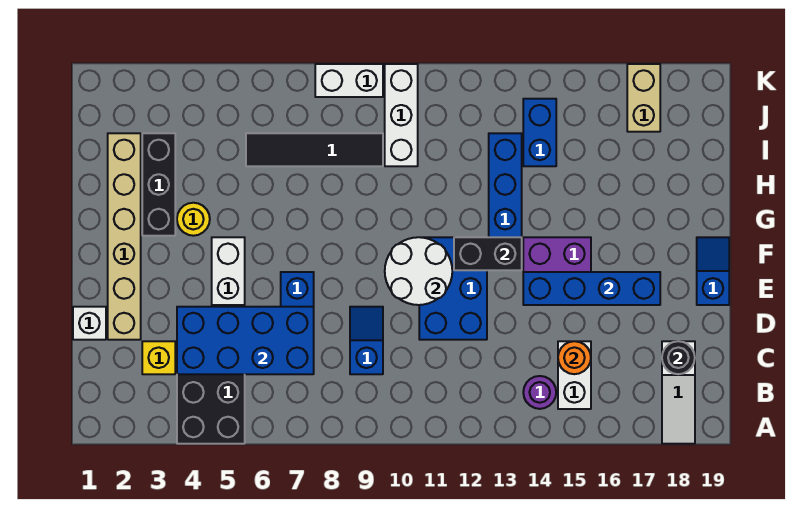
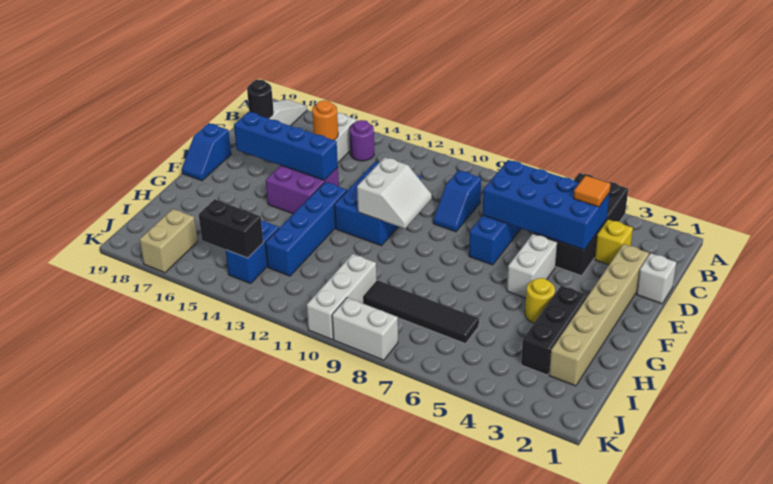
none -> orange tile C4 level 3
white round brick E10:F11 level 2 -> white slope E10:F11 level 2 top 11
black brick F12:F13 level 2 -> black brick J14:J15 level 2

